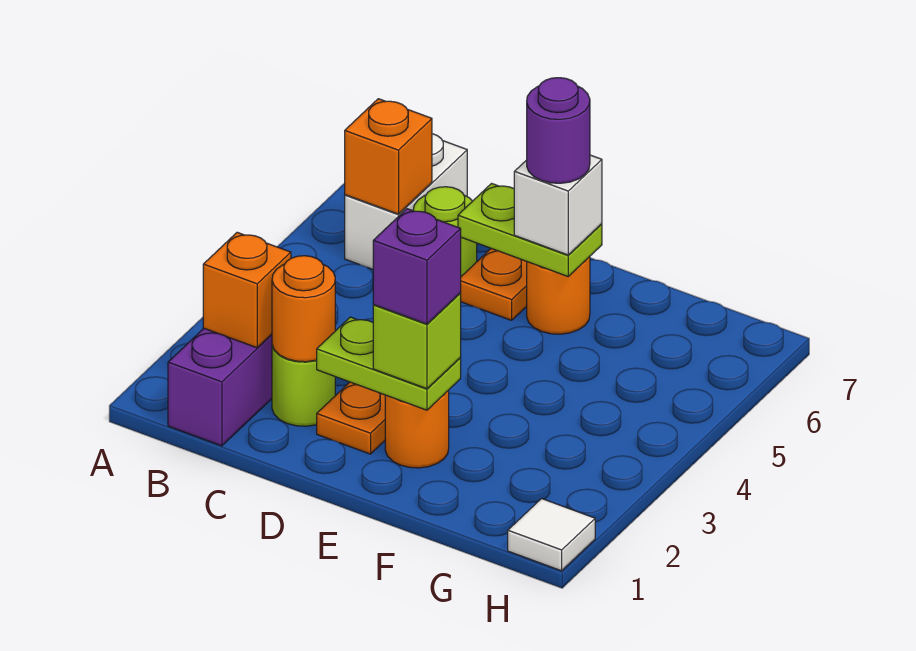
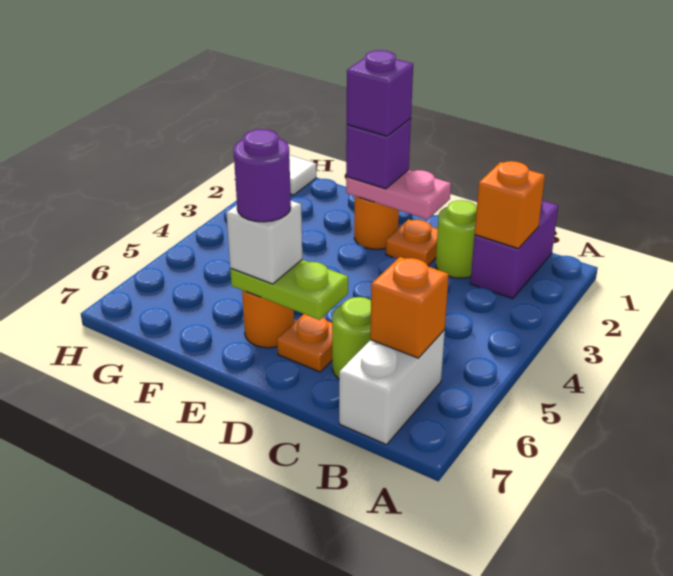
orange round brick C2 level 2 -> none
lime plate D2:E2 level 2 -> pink plate D2:E2 level 2
lime brick E2 level 3 -> purple brick E2 level 3

